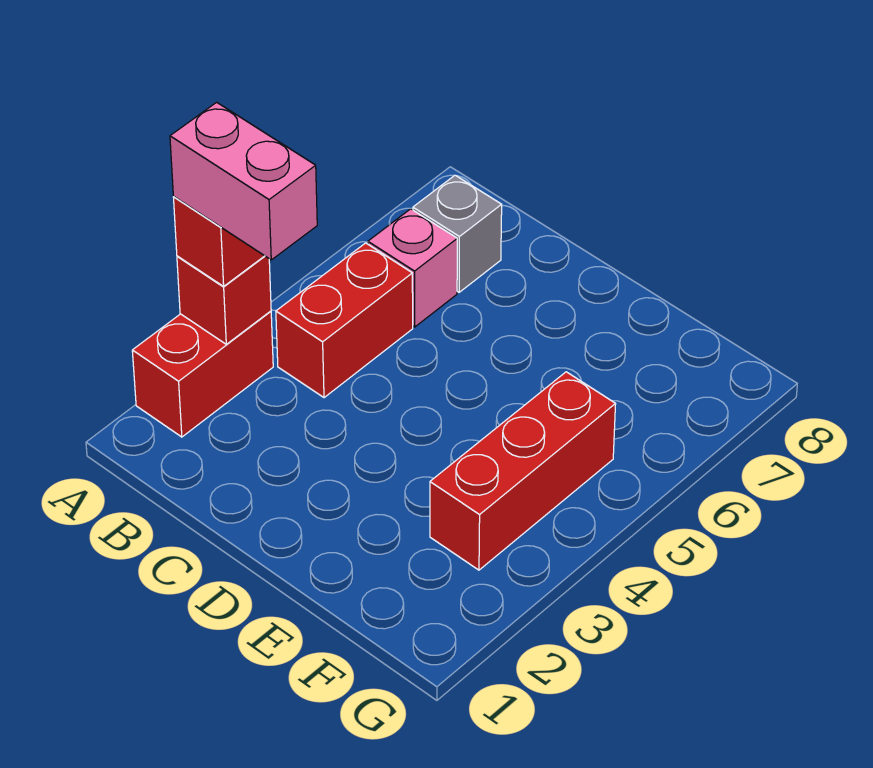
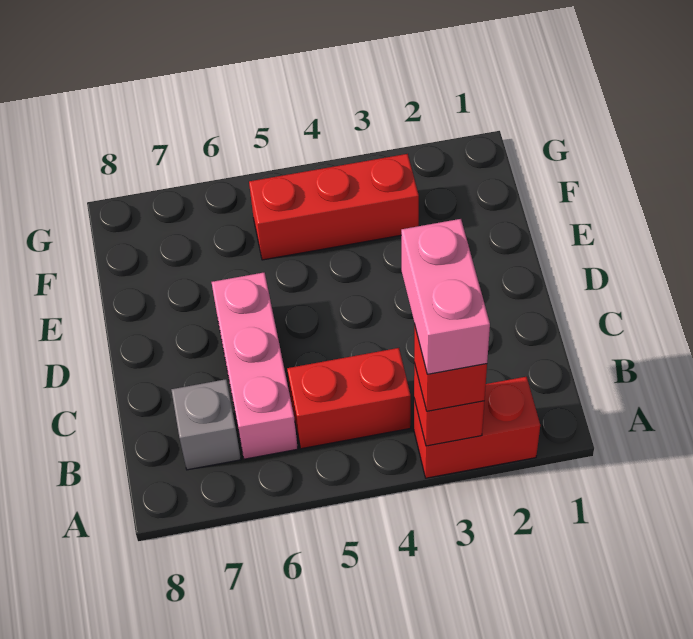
pink brick B6 level 1 -> pink brick B6:D6 level 1

